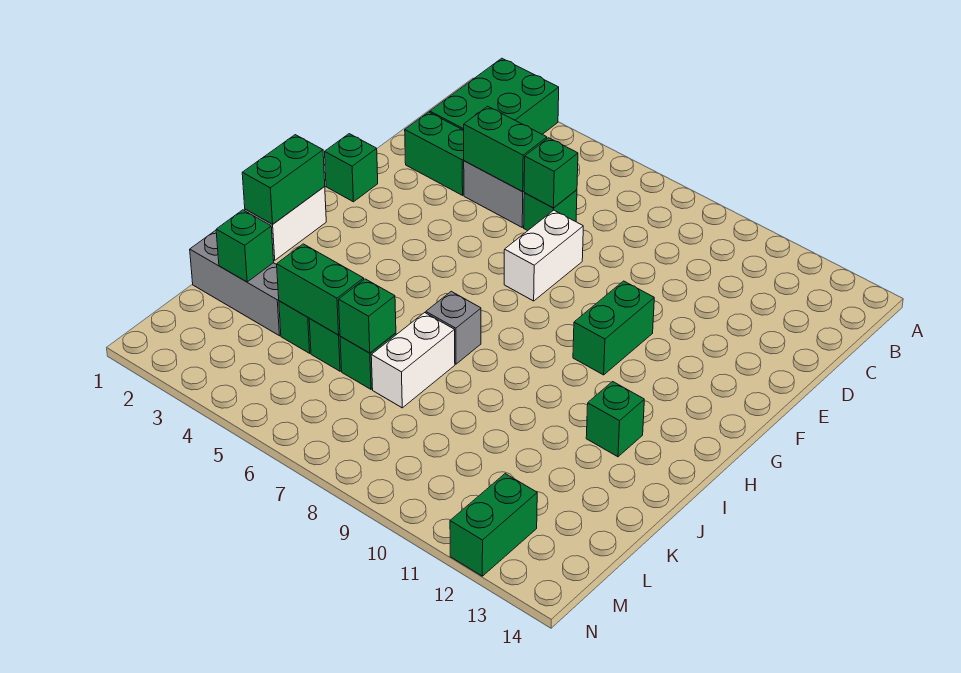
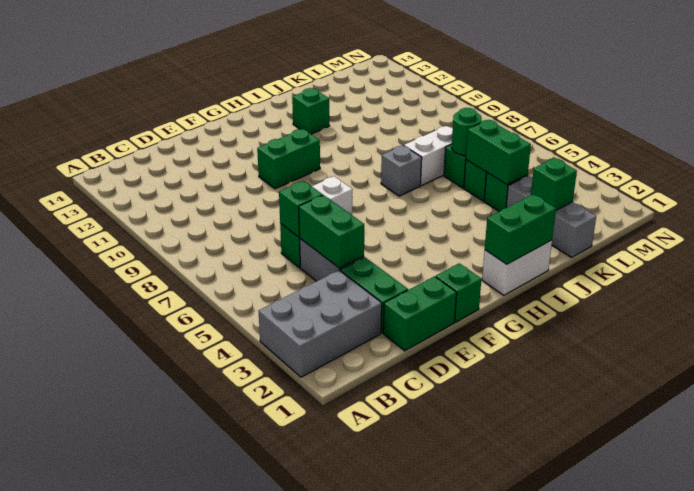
green brick A2:C3 level 1 -> grey brick A2:C3 level 1
green brick K6 level 2 -> green round brick K6 level 2
green brick M12:N12 level 1 -> green brick D1:E1 level 1

